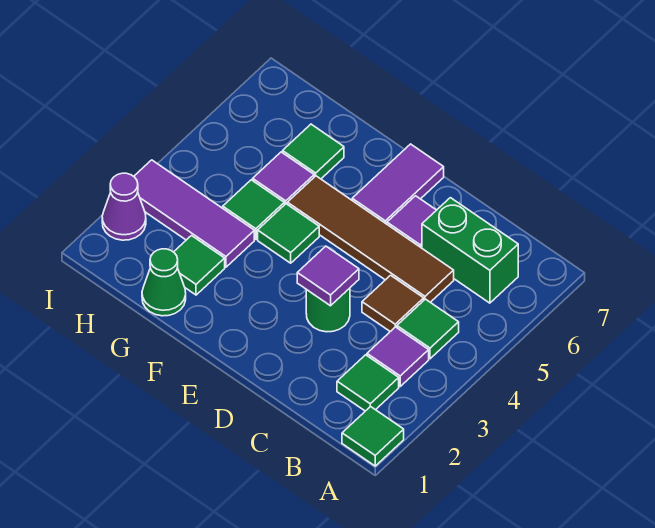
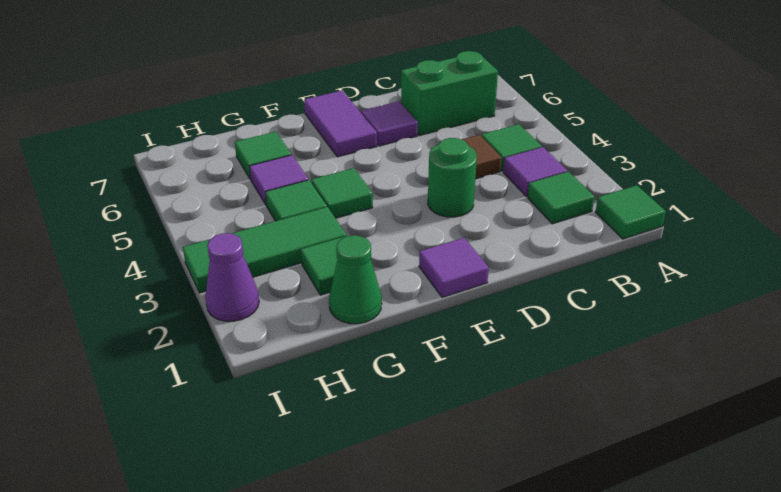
brown tile C5:F5 level 1 -> none
purple tile D3 level 2 -> purple tile E1 level 1
purple tile G3:I3 level 1 -> green tile G3:I3 level 1

